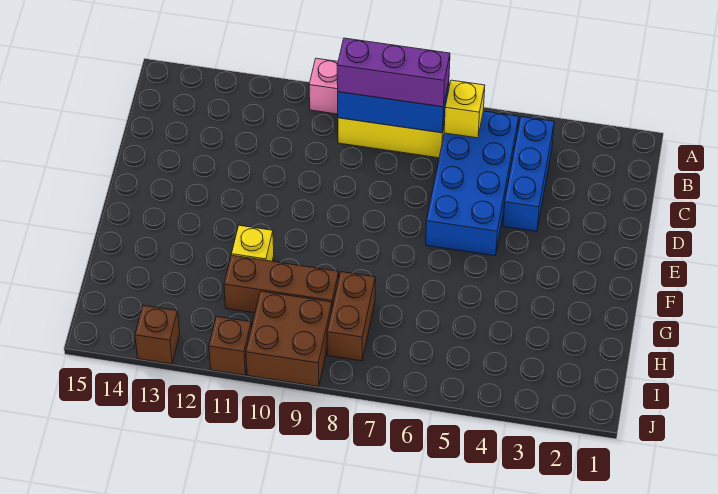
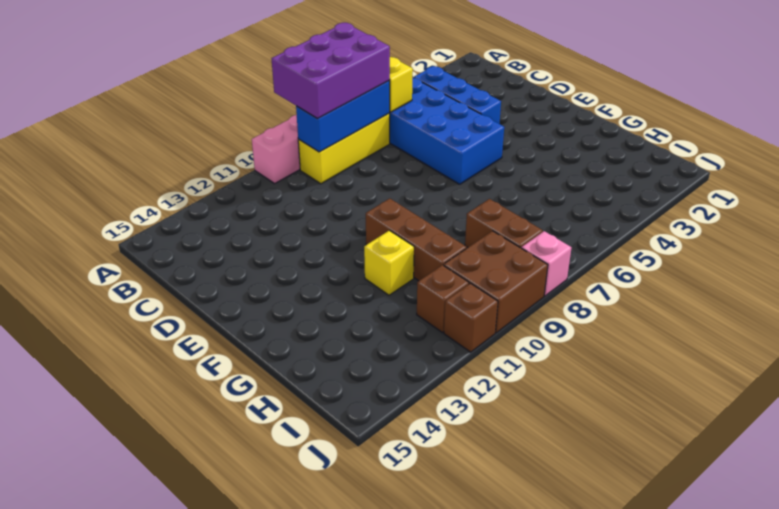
purple brick B7:B9 level 3 -> purple brick A7:B9 level 3
brown brick H9:H11 level 1 -> brown brick F10:H10 level 1
none -> pink brick J8 level 1
brown brick J13 level 1 -> brown brick I11 level 1

